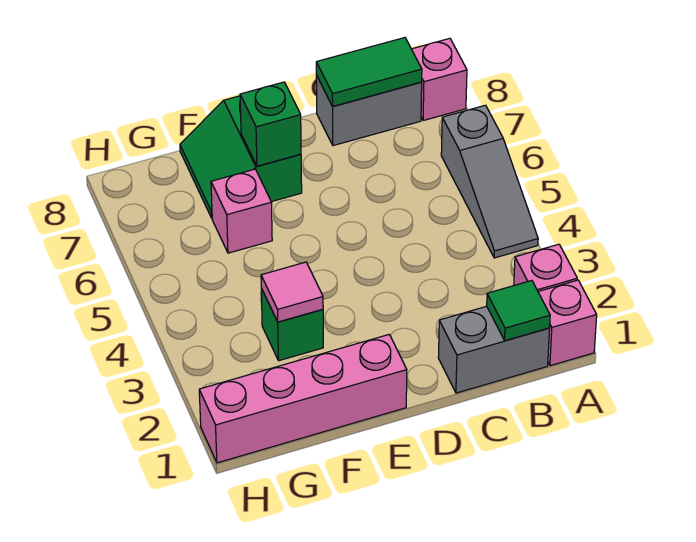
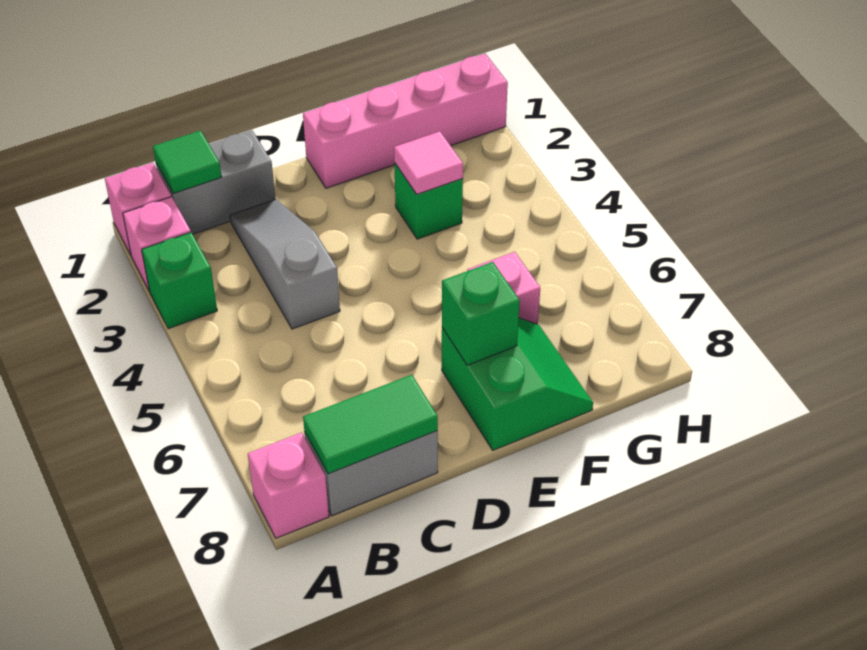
none -> green brick A3 level 1
grey slope A4:A6 level 1 top 6 -> grey slope C2:C4 level 1 top 4

